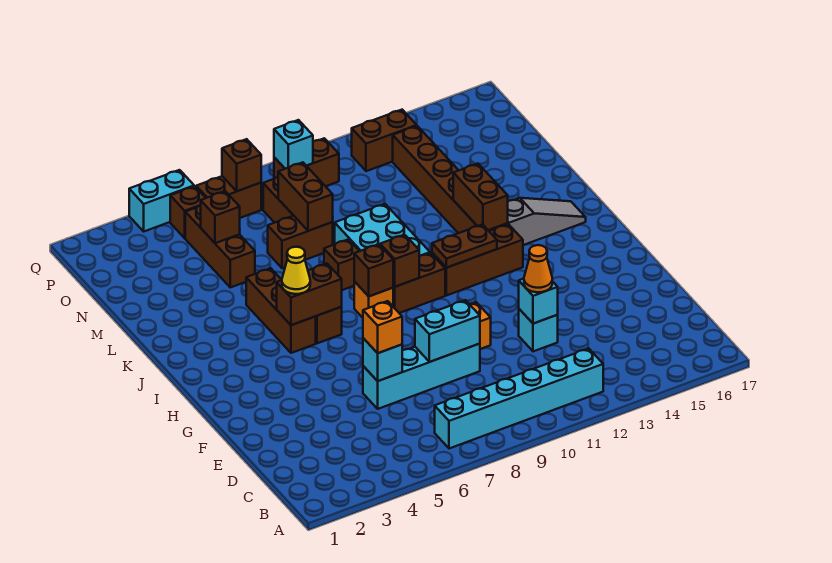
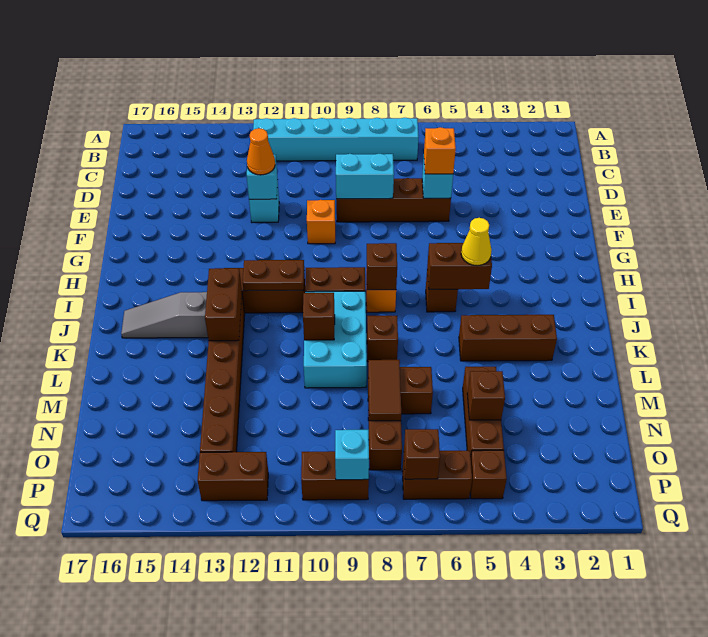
cyan brick E6:E9 level 1 -> brown brick E6:E9 level 1
brown brick I5:K5 level 1 -> brown brick K3:K5 level 1
brown brick I9 level 2 -> brown brick K10 level 2
brown brick M8:N8 level 2 -> brown tile M8:N8 level 2
cyan brick Q4:Q5 level 1 -> none

